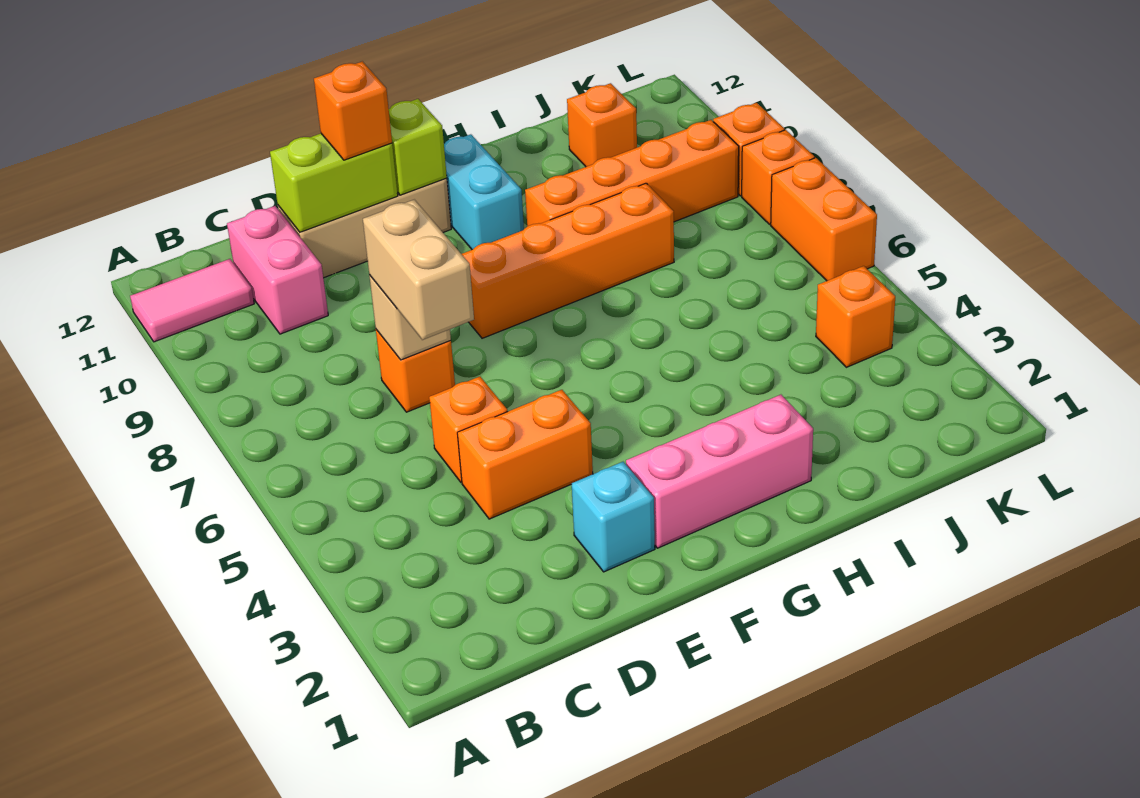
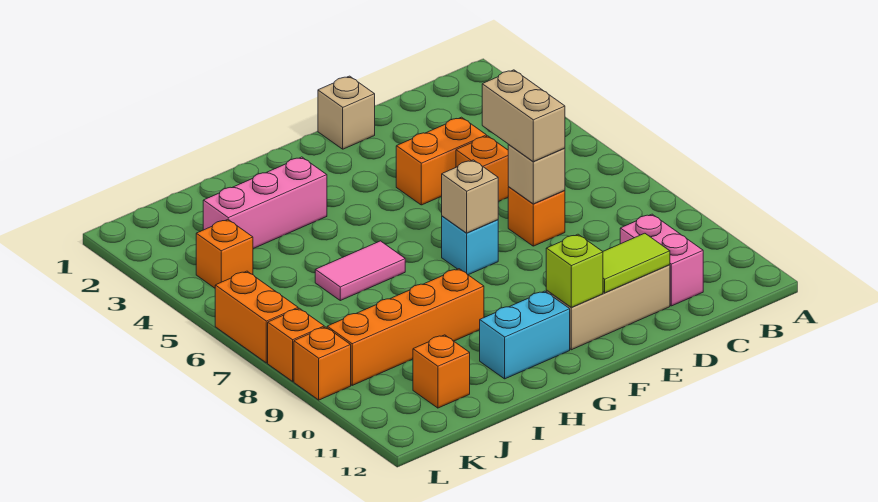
pink tile A11:B11 level 1 -> pink tile H6:I6 level 1
lime brick D11:E11 level 2 -> lime tile D11:E11 level 2
none -> tan brick E1 level 1
cyan brick E2 level 1 -> cyan brick F7 level 1
orange brick E11 level 3 -> none
pink brick F2:H2 level 1 -> pink brick H3:J3 level 1
none -> tan brick F7 level 2
orange brick F8:I8 level 1 -> none
cyan brick G10:G11 level 1 -> cyan brick G11:H11 level 1

